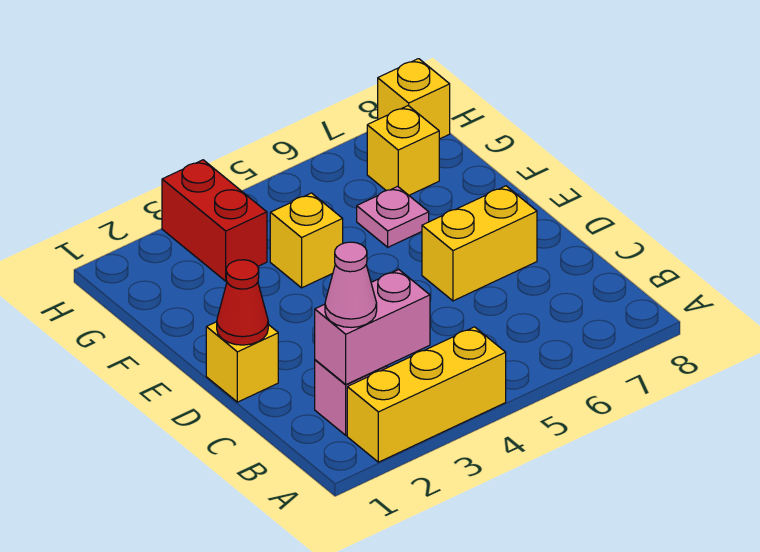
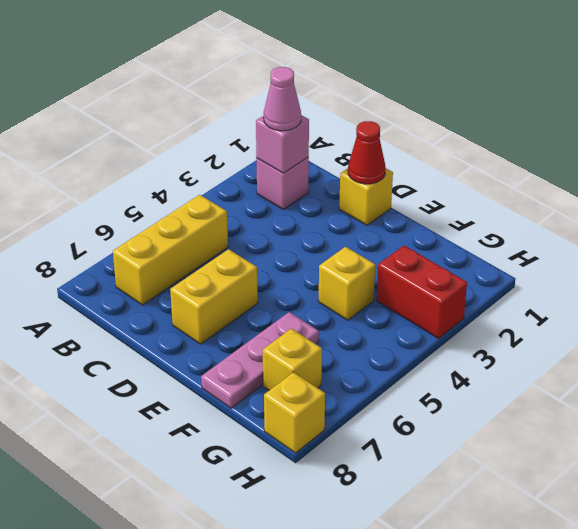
yellow brick A2:A4 level 1 -> yellow brick B5:B7 level 1
pink brick B2:B3 level 2 -> pink brick B2 level 2
pink plate F6 level 1 -> pink plate F6:F8 level 1

